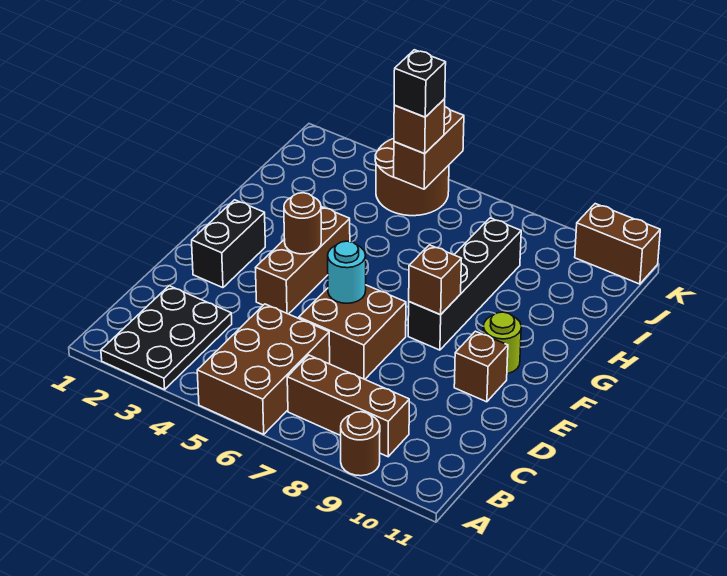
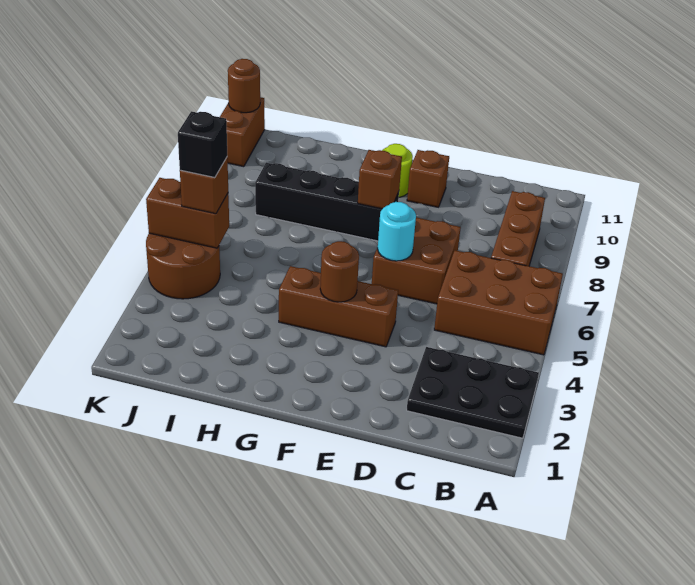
brown round brick A9 level 1 -> brown round brick K11 level 2
black brick E2:F2 level 1 -> none

